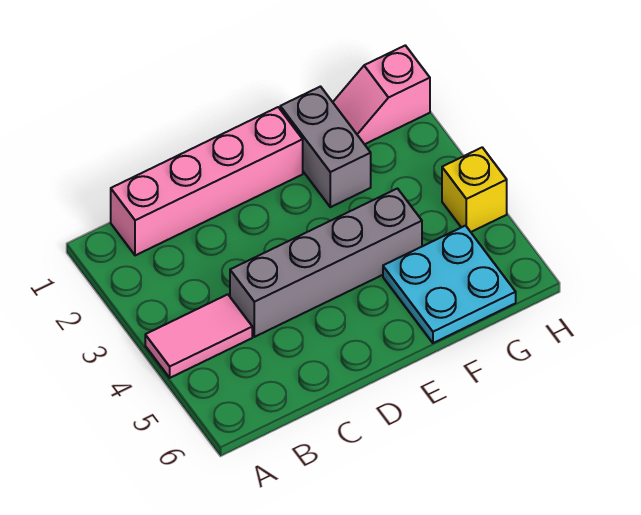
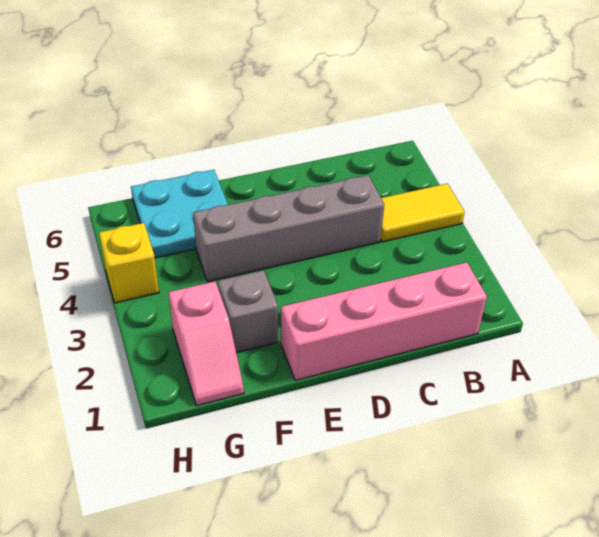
pink tile A4:B4 level 1 -> yellow tile A4:B4 level 1
grey brick F1:F2 level 1 -> grey brick F2 level 1
pink slope G1:H1 level 1 top H -> pink slope G1:G2 level 1 top 2

